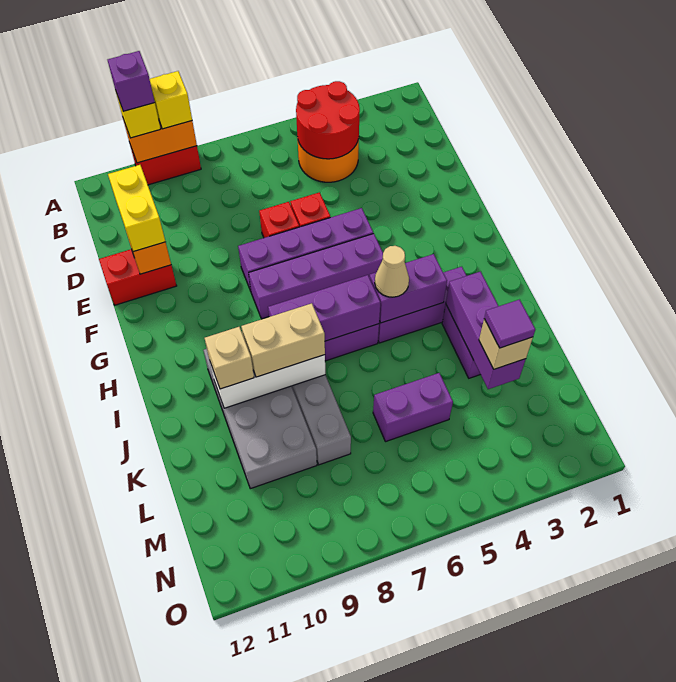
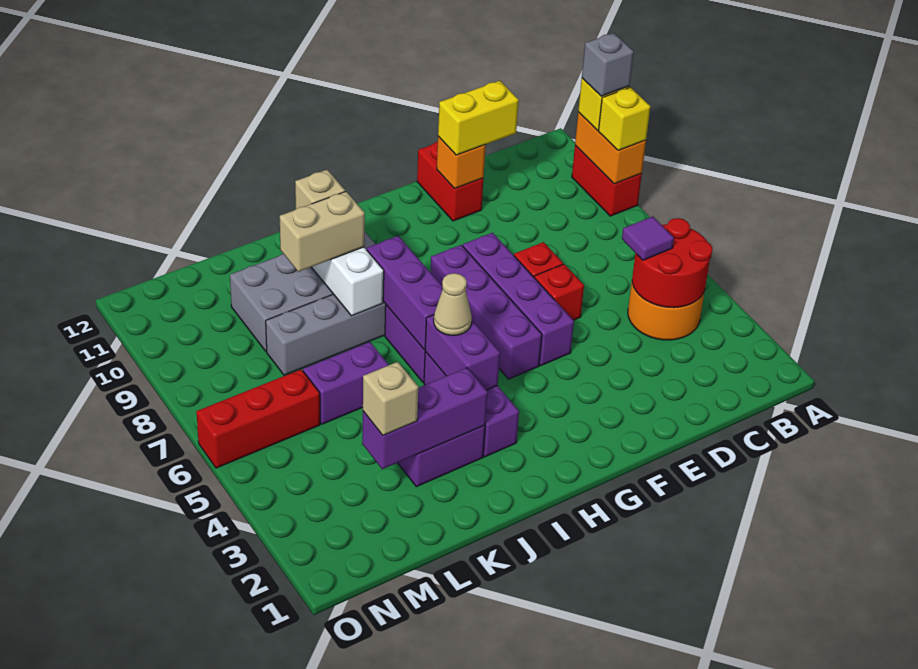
purple brick A10 level 4 -> grey brick A10 level 4
tan brick J8:J9 level 3 -> tan brick J9:K9 level 3
purple tile L3 level 4 -> purple tile C5 level 3
purple brick L5:L6 level 1 -> purple brick K6:L6 level 1
none -> red brick M6:O6 level 1

